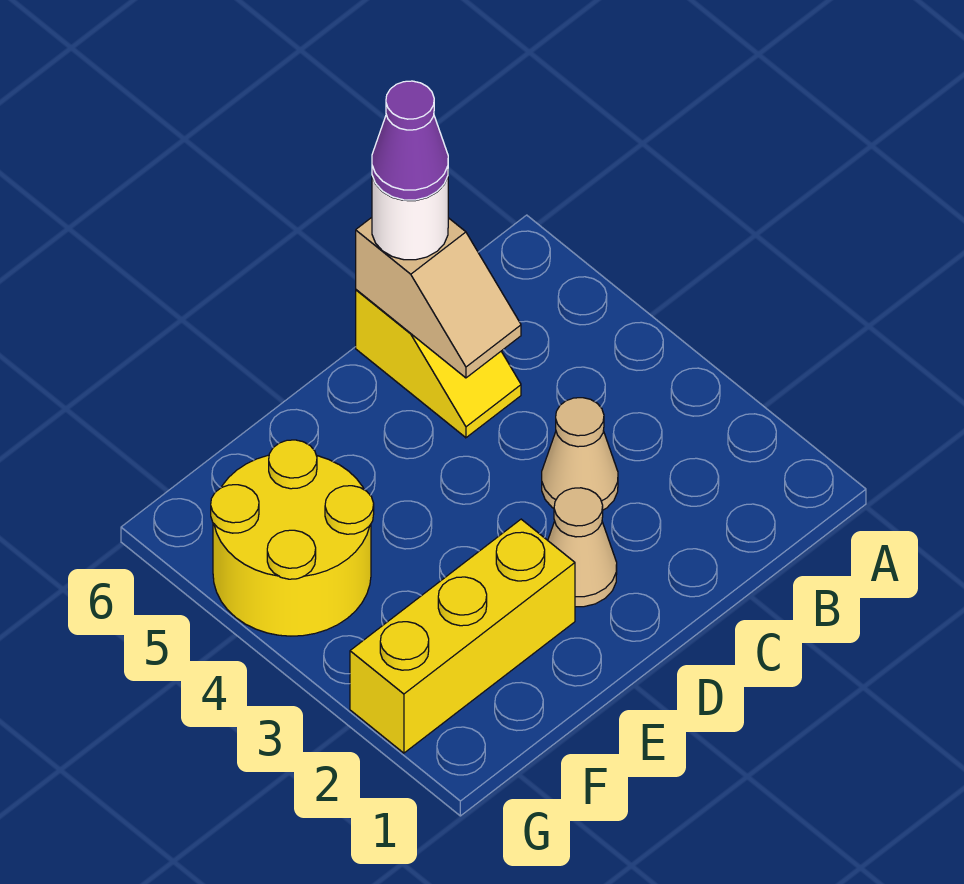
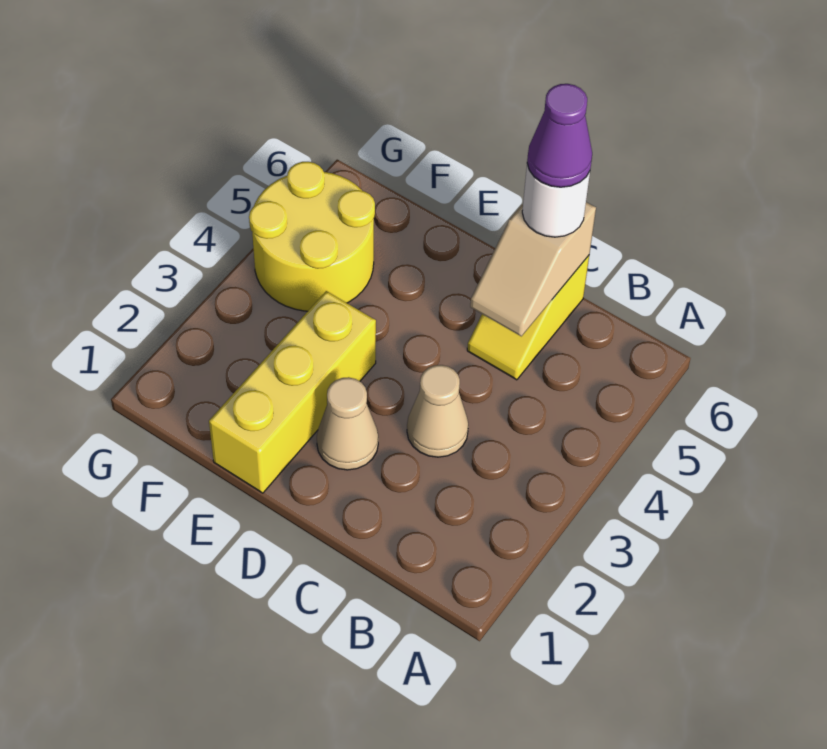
yellow brick E2:G2 level 1 -> yellow brick E1:E3 level 1

